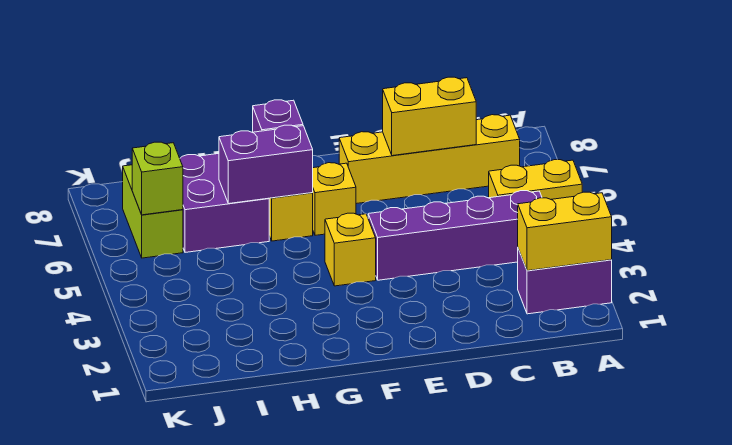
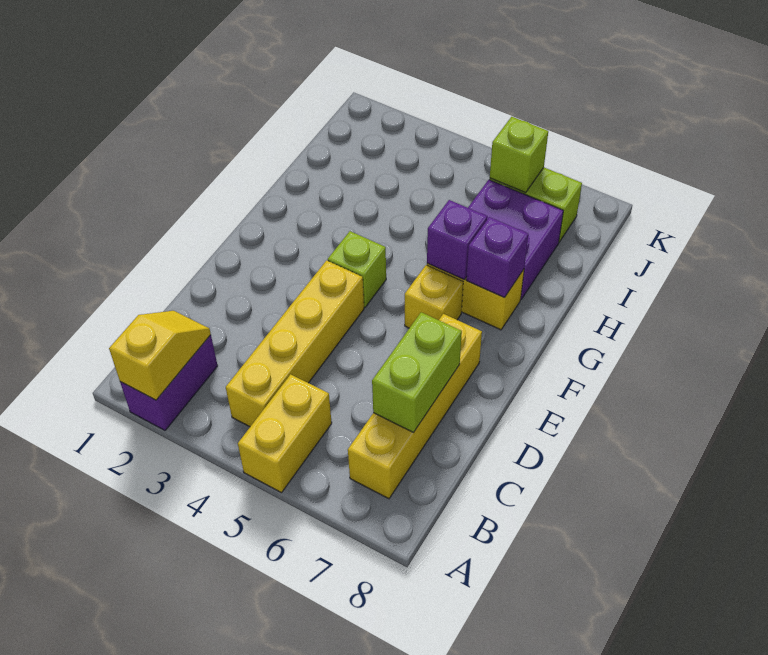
yellow brick A2:B2 level 2 -> yellow slope A2:B2 level 2 top A
purple brick B4:E4 level 1 -> yellow brick B4:E4 level 1
yellow brick C7:D7 level 2 -> lime brick C7:D7 level 2
yellow brick F4 level 1 -> lime brick F4 level 1
purple brick G6:H6 level 2 -> purple brick G6 level 2

